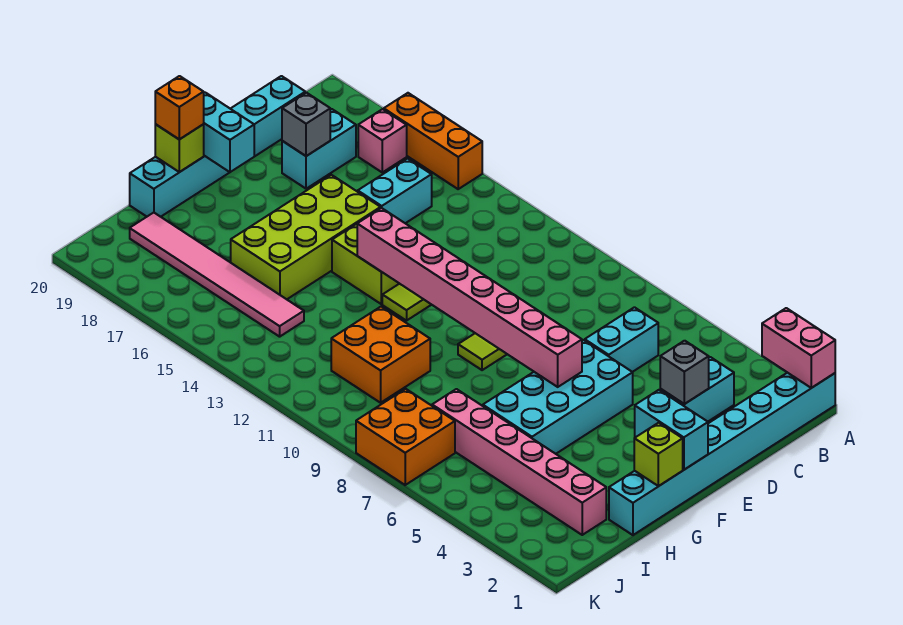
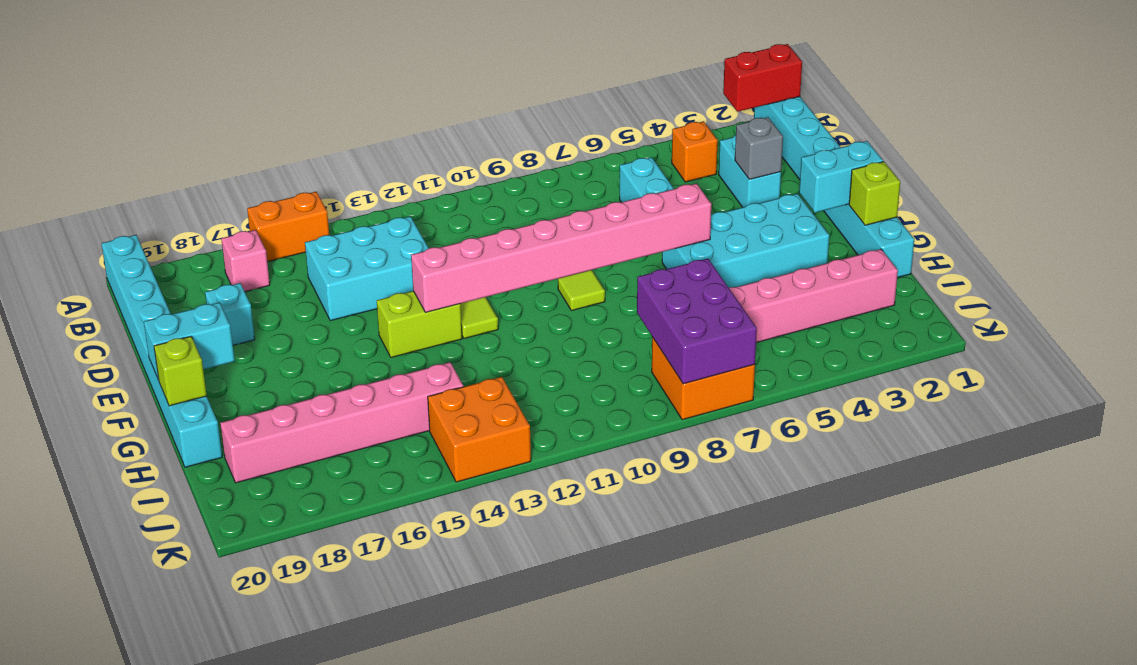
pink brick A1:A2 level 2 -> red brick A1:A2 level 2
orange brick A15:A17 level 1 -> orange brick A15:A16 level 1
cyan brick C15:D15 level 1 -> cyan brick C13:D15 level 1
cyan brick C18:D18 level 1 -> cyan brick D18 level 1
cyan brick C20:H20 level 1 -> cyan brick A20:H20 level 1
grey brick D18 level 2 -> none
cyan brick E5:H6 level 1 -> cyan brick F3:G6 level 1
lime brick E15:H16 level 1 -> none
orange brick G20 level 3 -> orange brick B4 level 1
orange brick H10:I11 level 1 -> orange brick J13:K14 level 1
none -> purple brick I7:K8 level 2
pink tile I14:I19 level 1 -> pink brick I14:I19 level 1

